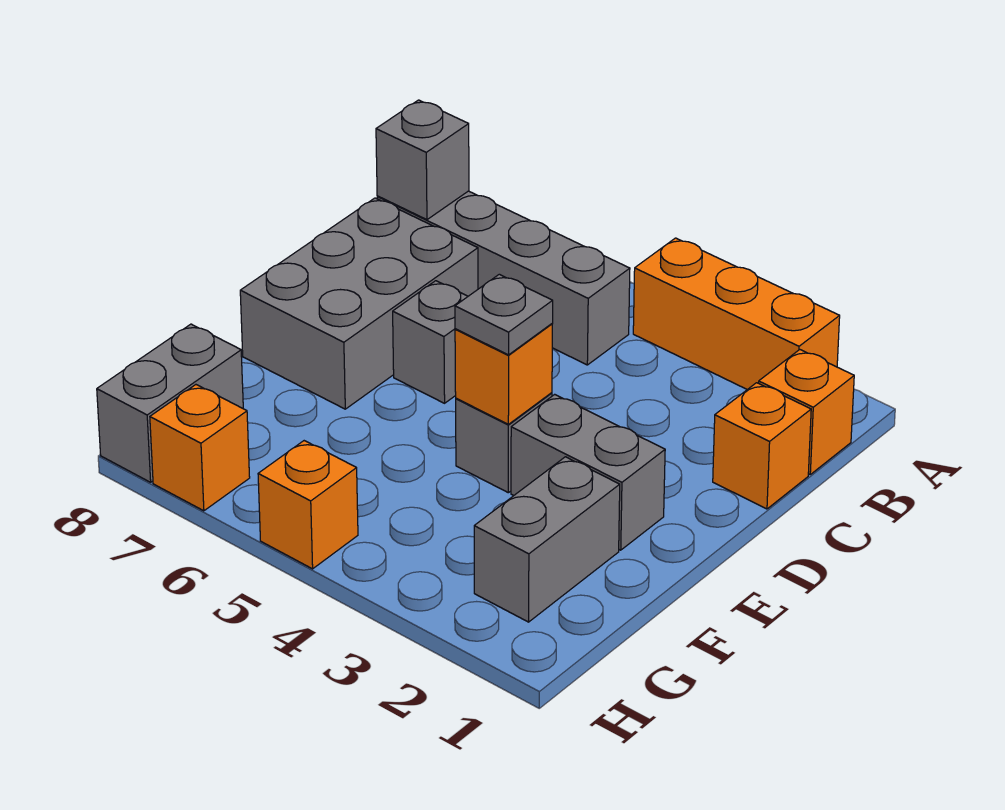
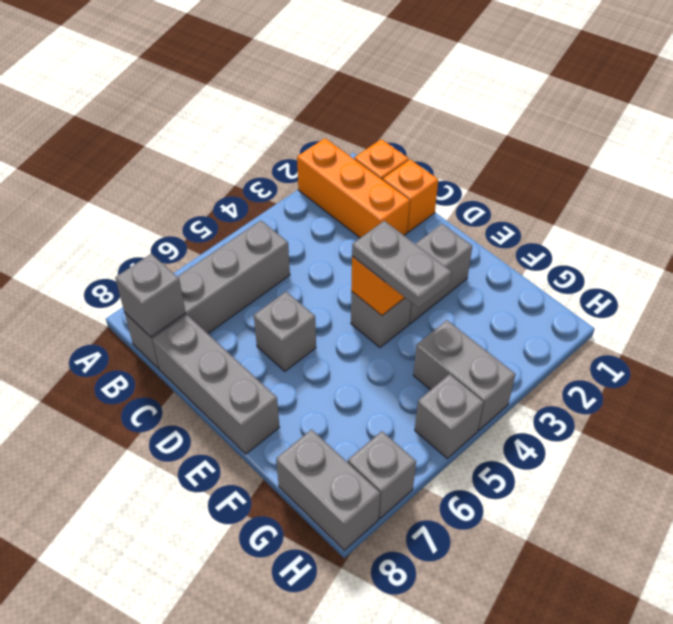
orange brick A2:A4 level 1 -> orange brick A2:C2 level 1
grey brick C7:E8 level 1 -> grey brick C8:E8 level 1
grey plate E4 level 3 -> grey plate E4:F4 level 3
grey brick F2:G2 level 1 -> grey brick G4:H4 level 1
orange brick H5 level 1 -> grey brick H5 level 1
orange brick H7 level 1 -> grey brick H7 level 1

